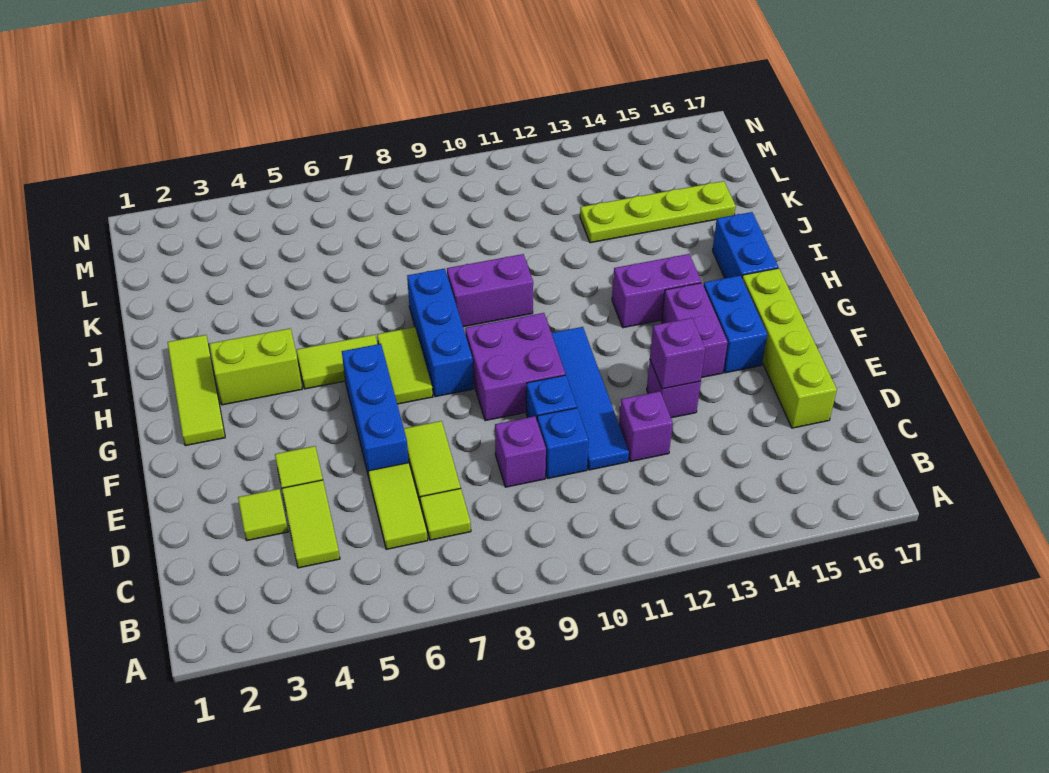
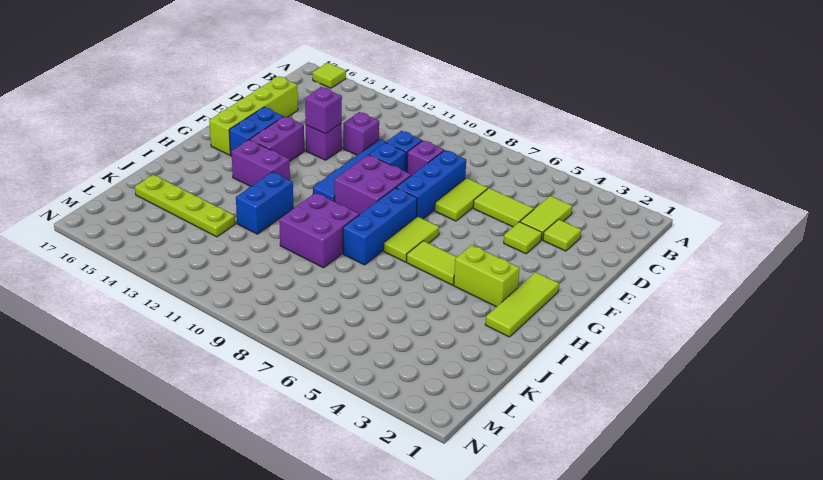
lime tile C6:D6 level 1 -> lime tile D5:D6 level 1
lime tile C7 level 1 -> lime tile A16 level 1
blue brick E6:G6 level 1 -> blue brick D8:F8 level 1
blue brick H16:I16 level 1 -> blue brick I12:J12 level 1
purple brick I9:I10 level 1 -> purple brick I9:J10 level 1

